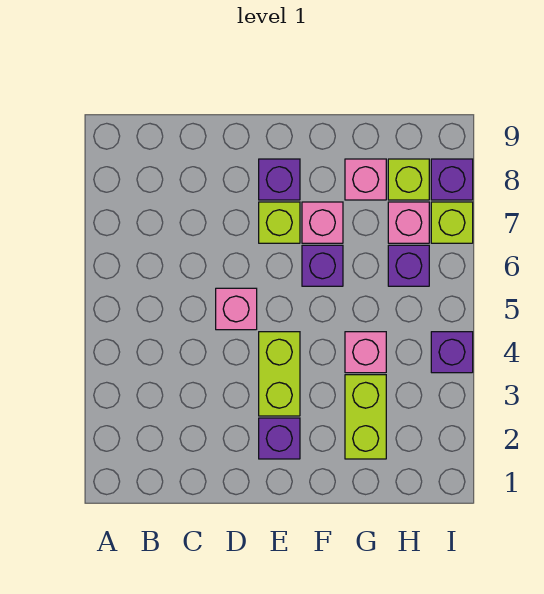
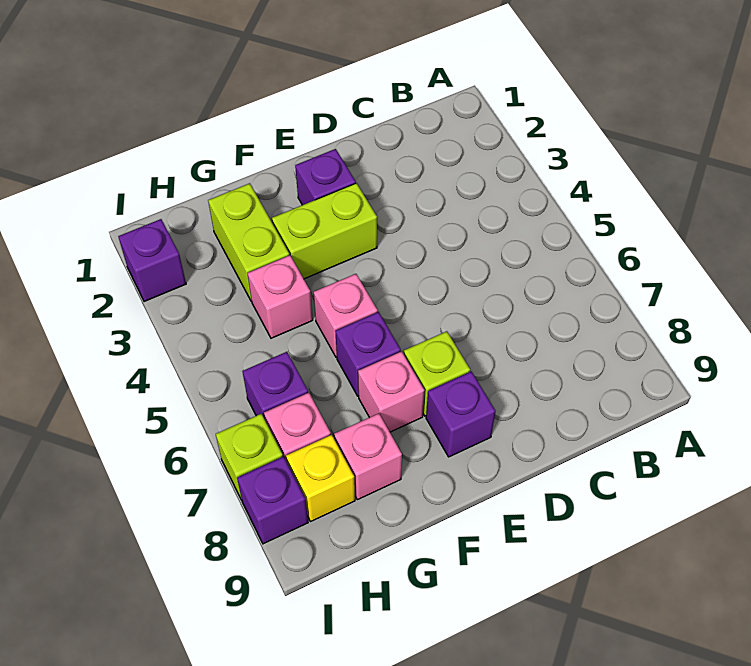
pink brick D5 level 1 -> pink brick F5 level 1
lime brick E3:E4 level 1 -> lime brick E3:F3 level 1
lime brick H8 level 1 -> yellow brick H8 level 1
purple brick I4 level 1 -> purple brick I2 level 1

